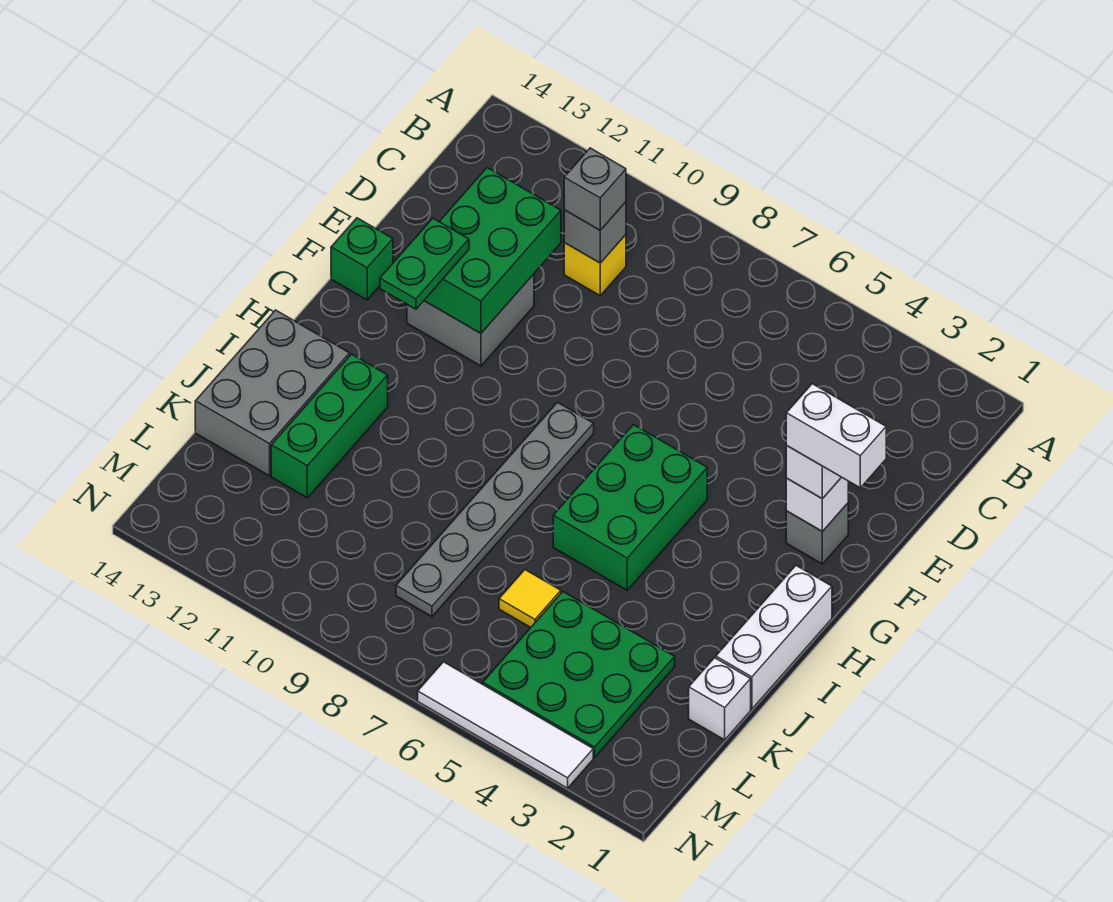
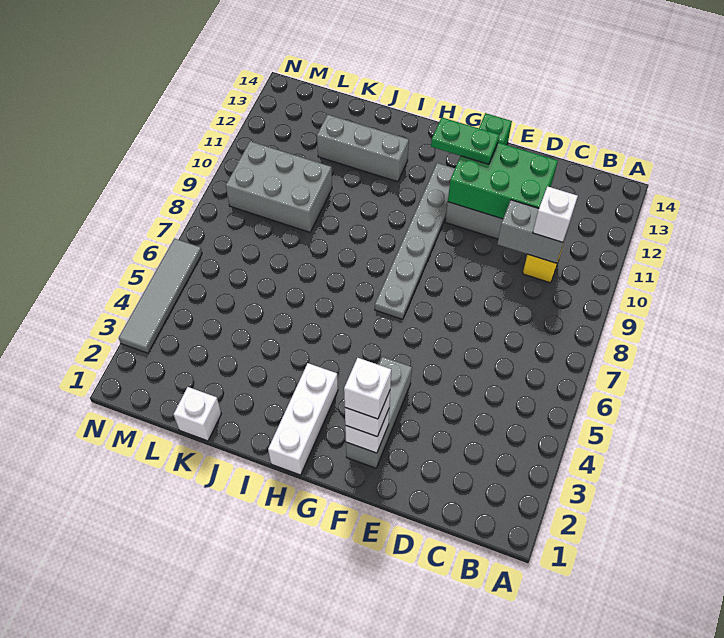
grey brick C10 level 2 -> grey brick C10:D10 level 2
grey brick C10 level 3 -> white brick C10 level 3
white brick F1:F2 level 4 -> white brick F2 level 4
grey brick F2 level 1 -> grey brick F2:F4 level 1
green brick G5:I6 level 1 -> none
grey plate G8:L8 level 1 -> grey plate G7:G12 level 1
white brick H1:J1 level 1 -> white brick H1:H3 level 1
green brick I12:K12 level 1 -> grey brick I12:K12 level 1
grey brick I13:K14 level 1 -> grey brick K9:M10 level 1
green plate K3:M5 level 1 -> none
yellow tile K6 level 1 -> none
white tile N3:N6 level 1 -> grey tile N3:N6 level 1

